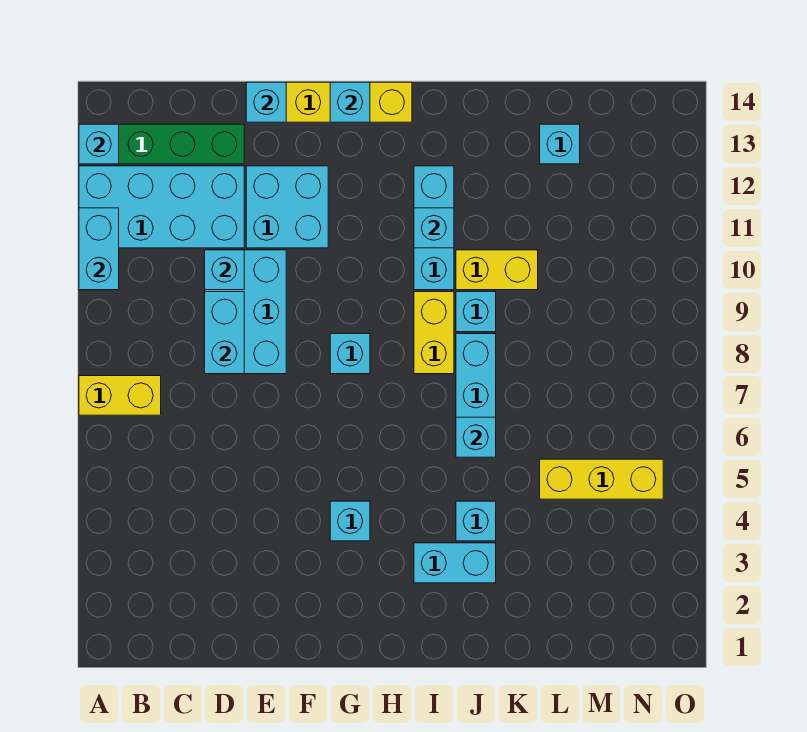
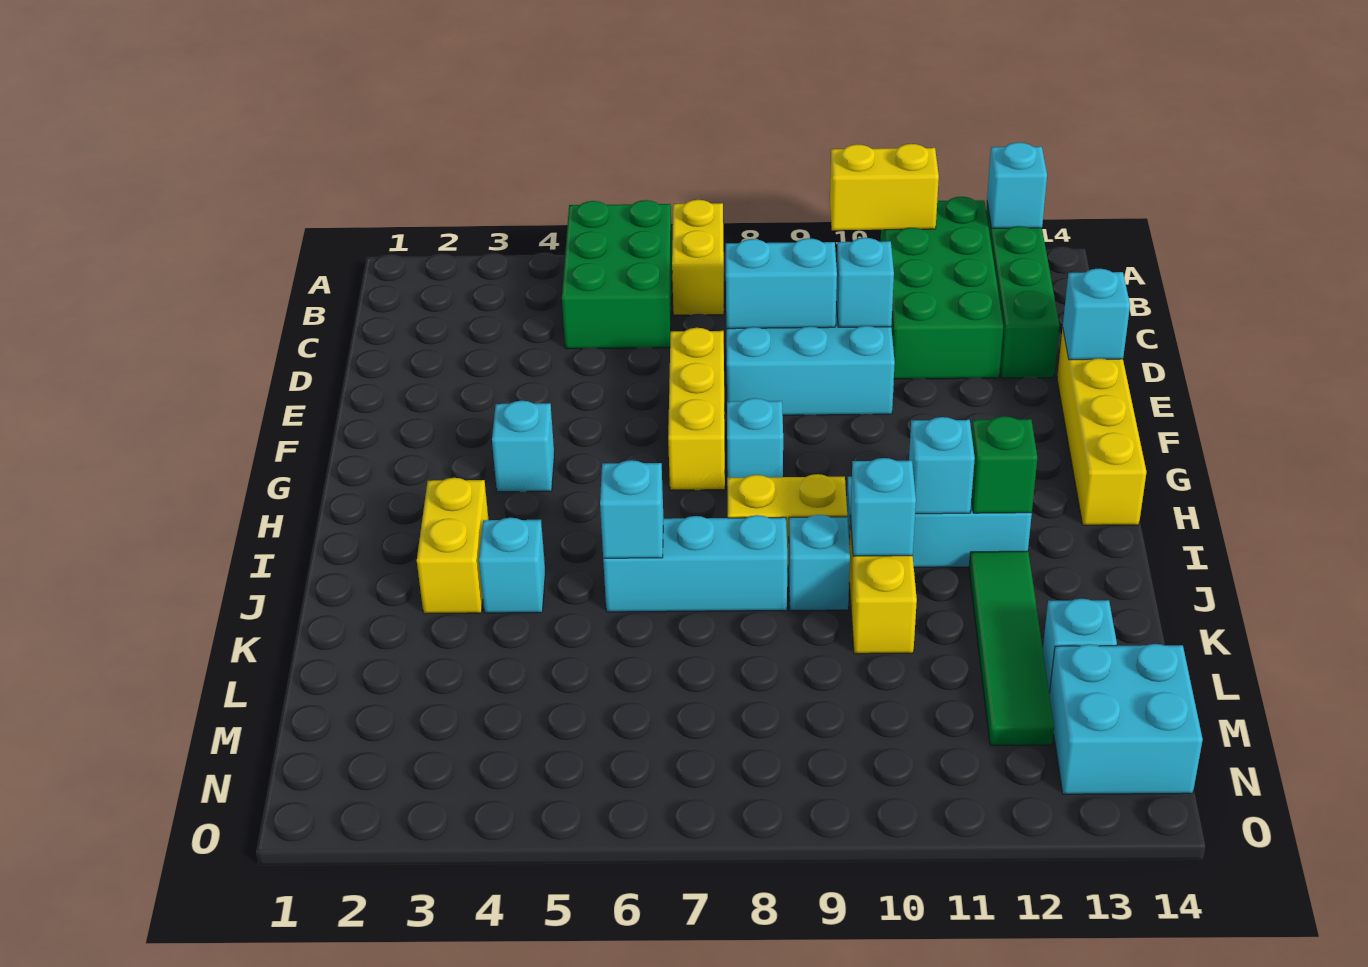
none -> green brick A5:C6 level 1
cyan brick A10:A11 level 2 -> yellow brick A10:A11 level 2
cyan brick A11:D12 level 1 -> green brick A11:D12 level 1
cyan brick E11:F12 level 1 -> cyan brick M13:N14 level 1
cyan brick G14 level 2 -> cyan brick J10 level 2
cyan brick I3:J3 level 1 -> yellow brick I3:J3 level 1
none -> green brick I12 level 2
none -> green tile J12:M12 level 1
yellow brick L5:N5 level 1 -> yellow brick E7:G7 level 1

